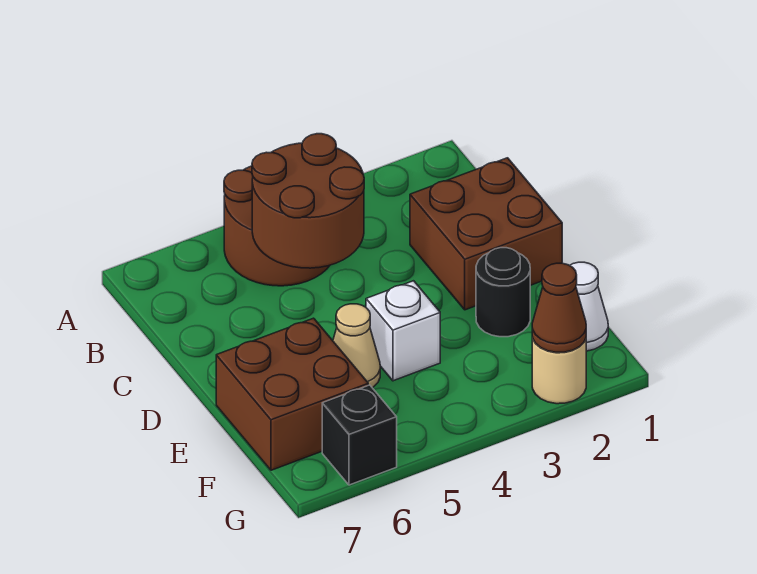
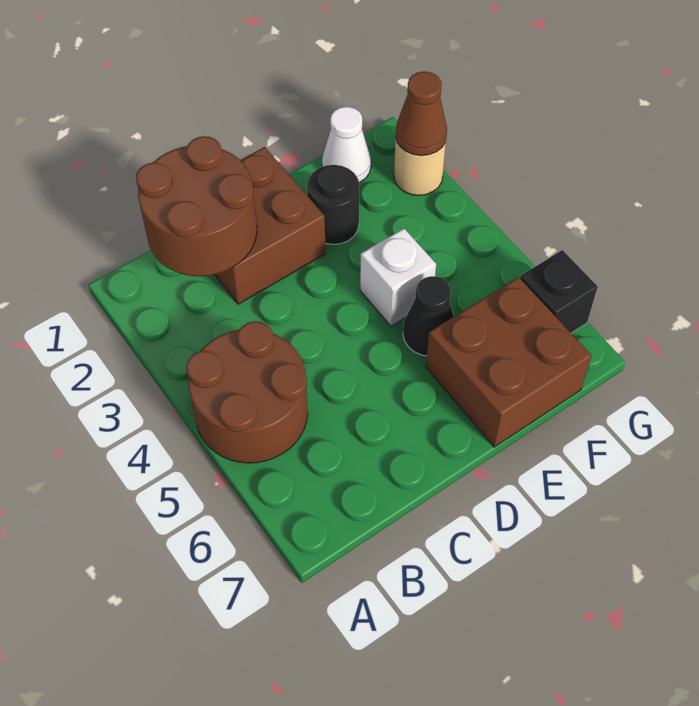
brown round brick B4:C5 level 2 -> brown round brick B1:C2 level 2
tan cone E5 level 1 -> black cone E5 level 1

